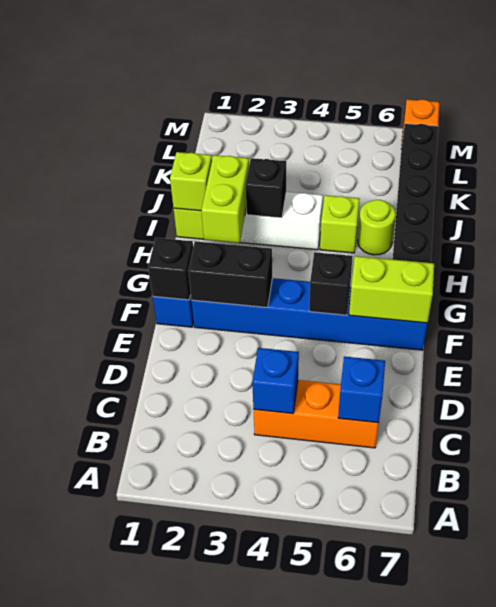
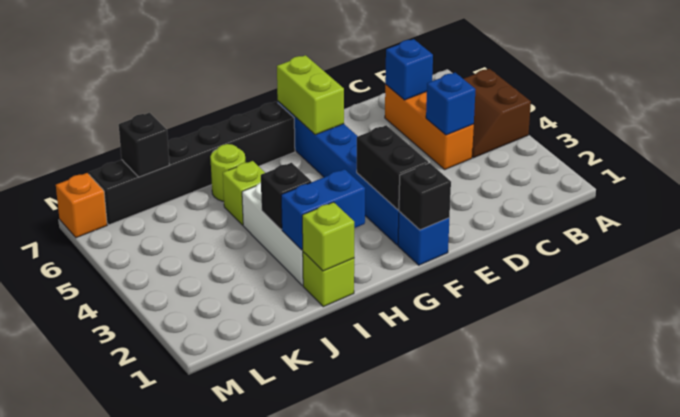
none -> brown slope A4:B5 level 1 top A
black brick F5 level 2 -> black brick K7 level 2
lime brick H2:I2 level 2 -> blue brick H2:I2 level 2

